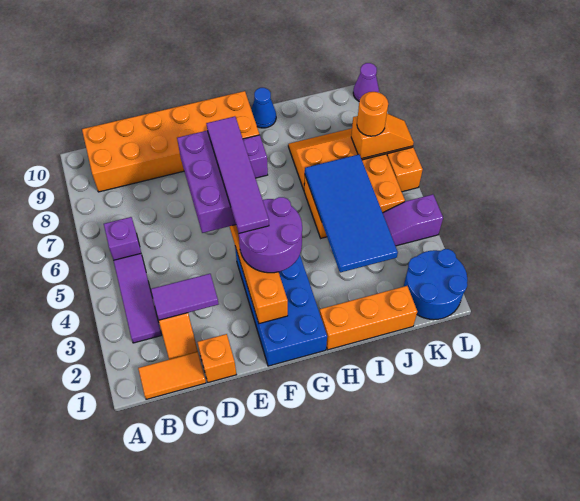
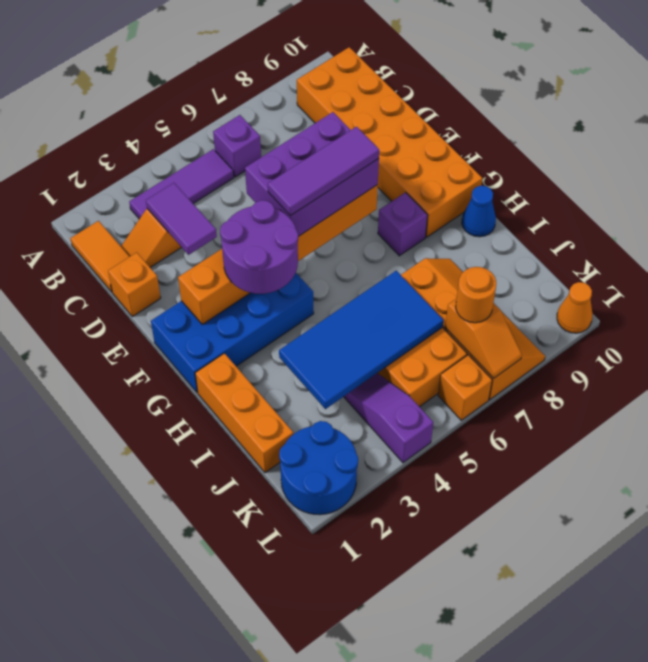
purple tile F4:F7 level 4 -> purple tile F5:F7 level 4
purple cone L10 level 1 -> orange cone L10 level 1

